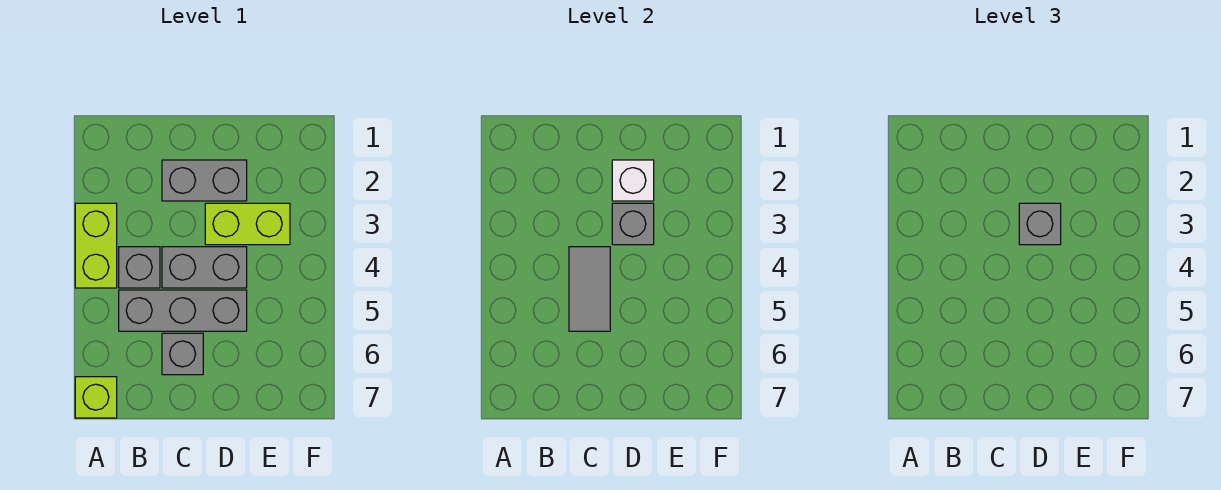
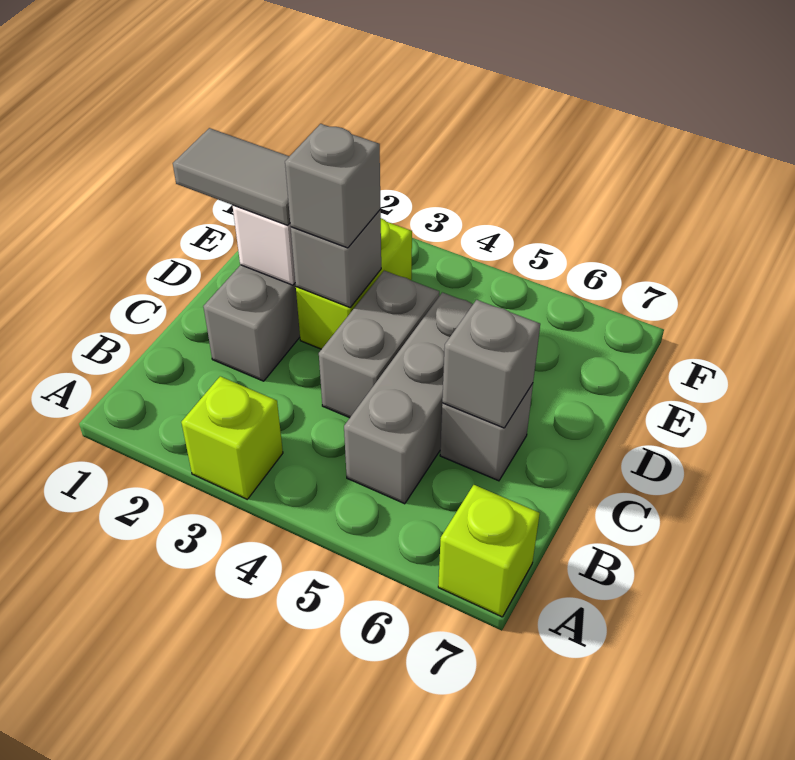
lime brick A3:A4 level 1 -> lime brick A3 level 1
grey brick B4 level 1 -> grey brick C6 level 2
grey tile C4:C5 level 2 -> grey tile D1:D2 level 3

